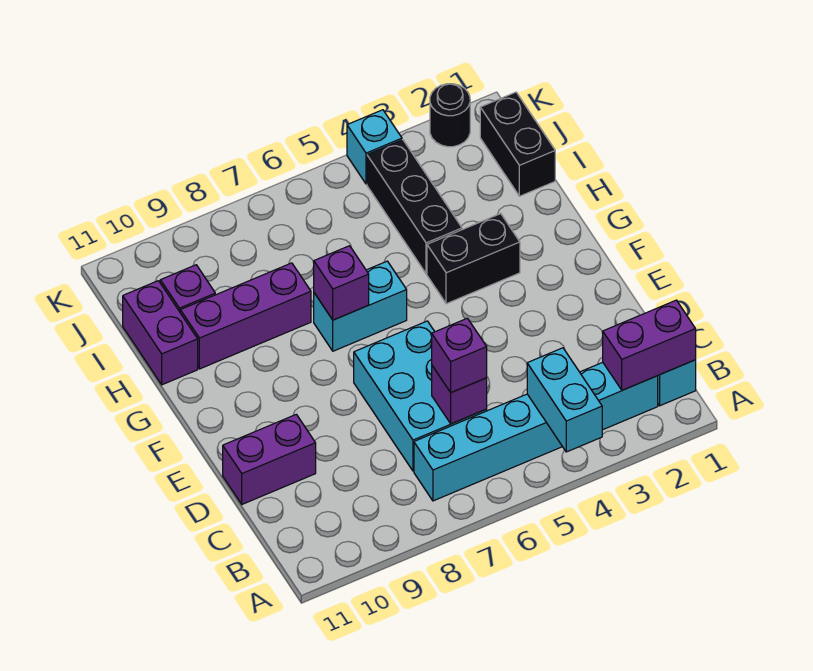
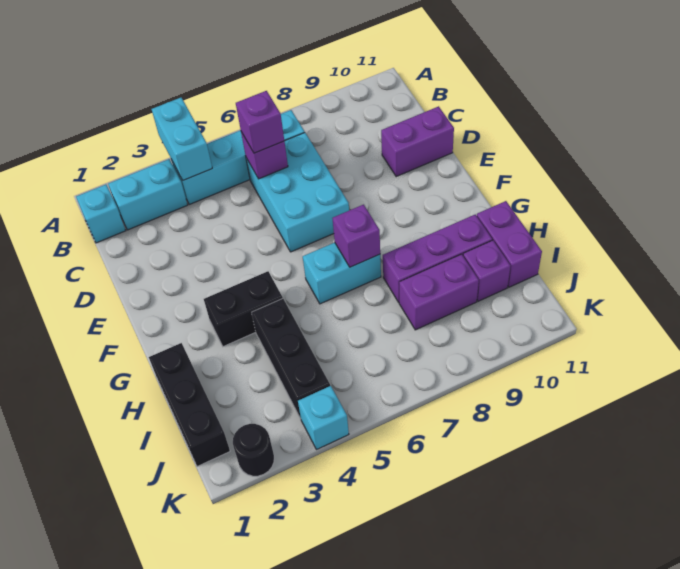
purple brick B1:B2 level 2 -> purple brick I8:I9 level 1
black brick I1:J1 level 1 -> black brick H1:J1 level 1

